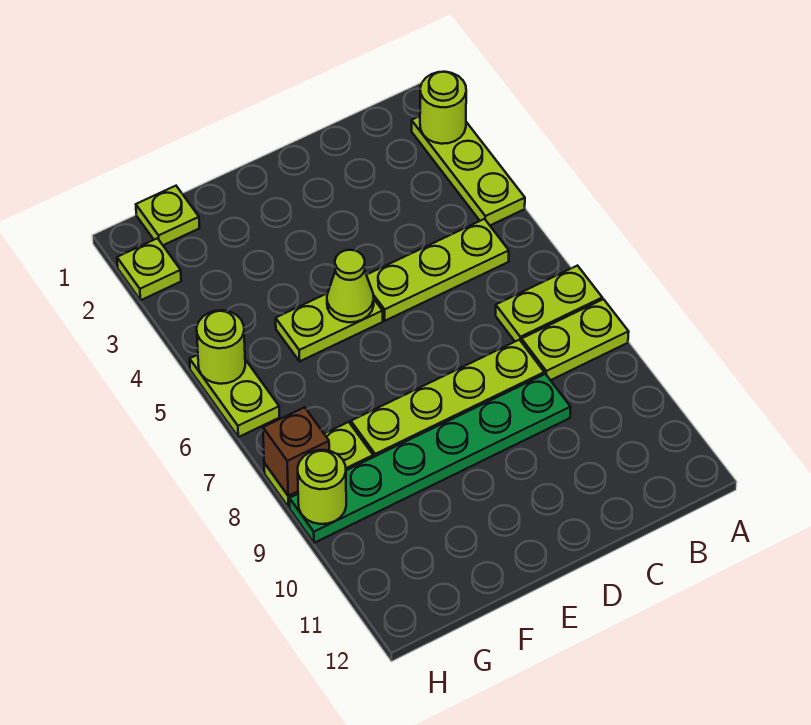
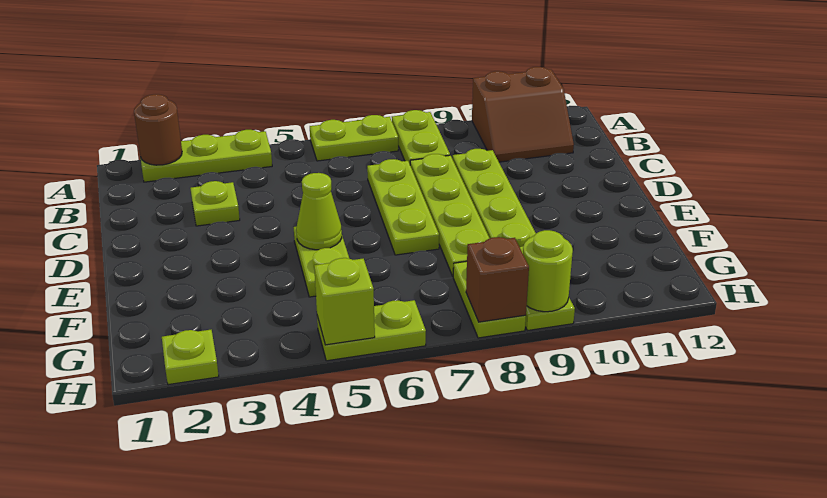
lime round brick A2 level 2 -> brown round brick A2 level 2
lime plate A7:B7 level 1 -> lime plate A6:A7 level 1
none -> brown slope A10:B11 level 1 top A
lime plate B5:D5 level 1 -> lime plate C7:E7 level 1
green plate C9:H9 level 1 -> lime plate C9:H9 level 1
lime plate G1 level 1 -> lime plate C3 level 1
lime round brick H5 level 2 -> lime brick H5 level 2

